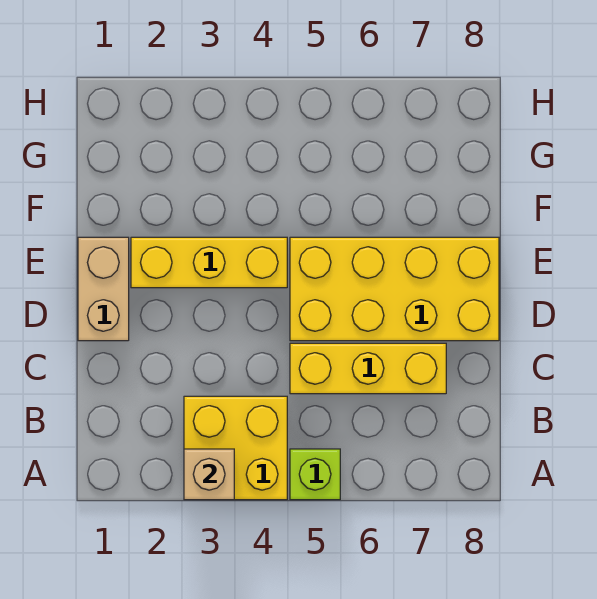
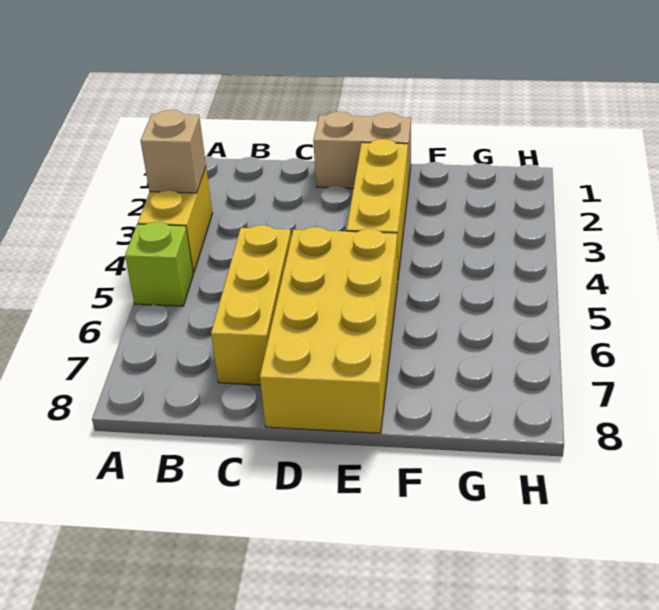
yellow brick A3:B4 level 1 -> yellow brick A3:A4 level 1

